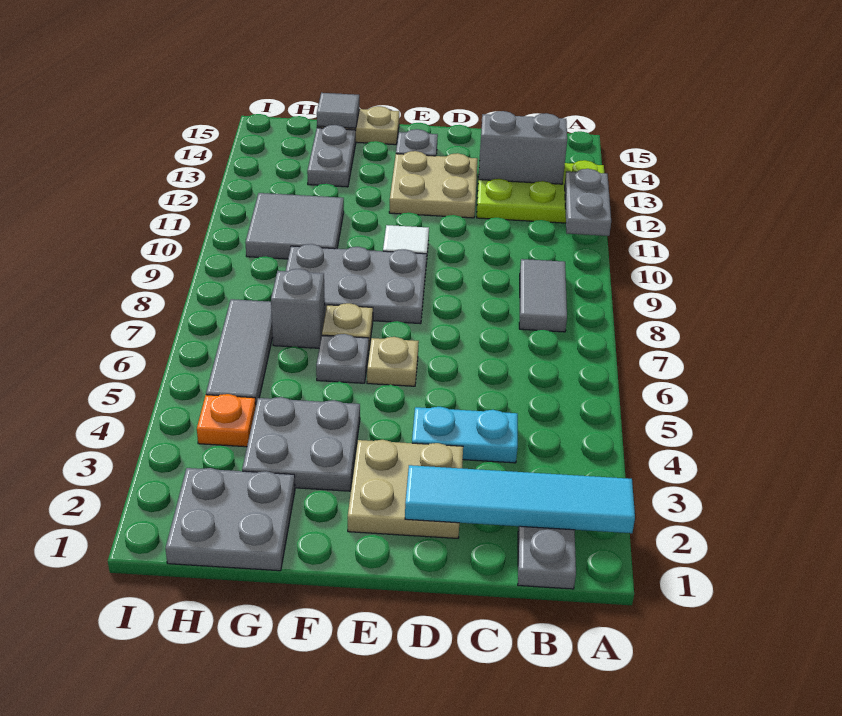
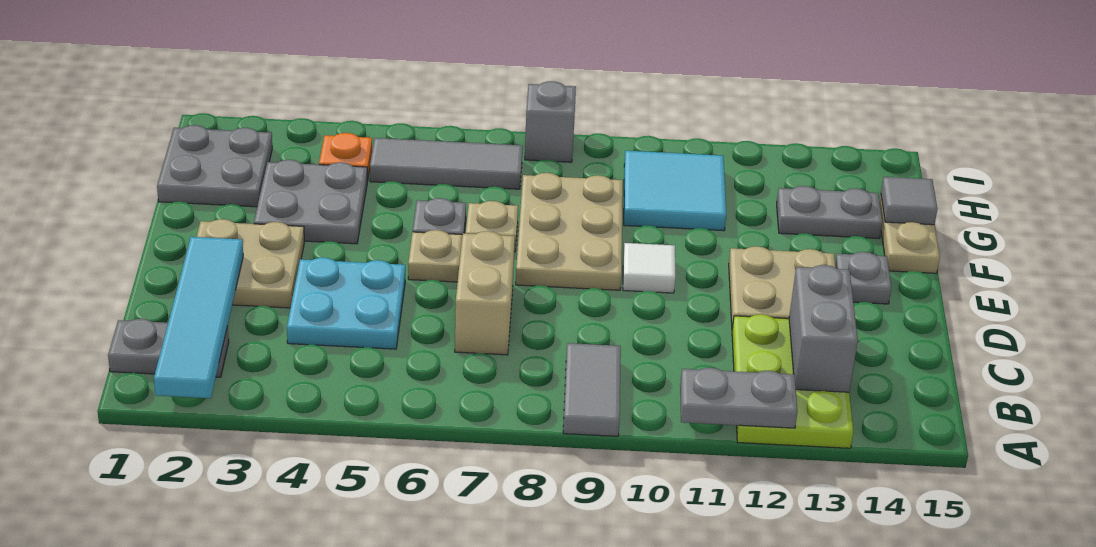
grey tile B8:B9 level 1 -> grey tile A9:B9 level 1
cyan plate C4:D4 level 1 -> cyan plate C4:D5 level 1
none -> tan brick C7:D7 level 1
grey plate E8:G9 level 1 -> tan plate E8:G9 level 1
grey brick G7 level 1 -> grey brick I8 level 1
grey tile G10:H11 level 1 -> cyan tile G10:H11 level 1

